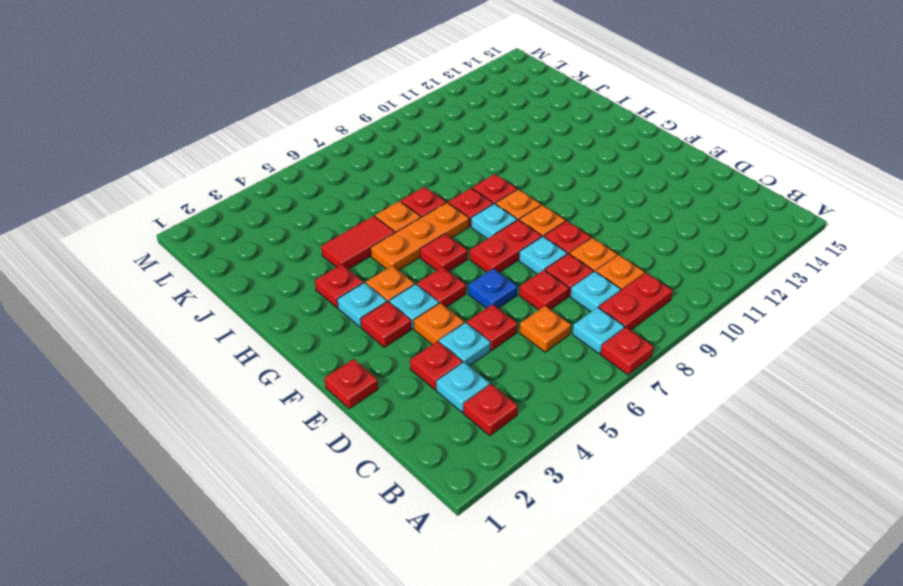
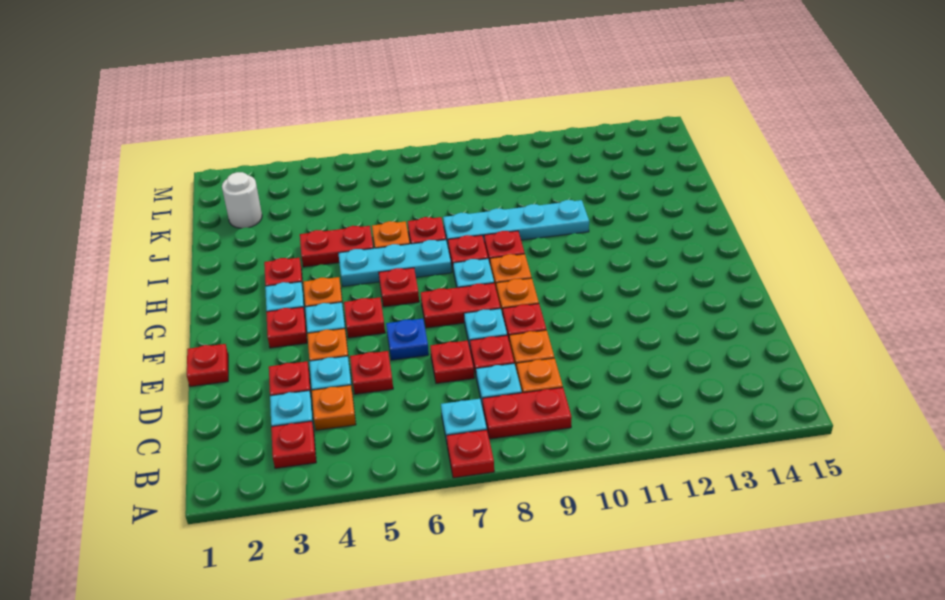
orange plate C6 level 1 -> orange plate C4 level 1
orange plate H5:H7 level 1 -> cyan plate H5:H7 level 1
red tile I4:I5 level 1 -> red plate I4:I5 level 1
none -> cyan plate I8:I11 level 1
none -> white round brick K2 level 1

